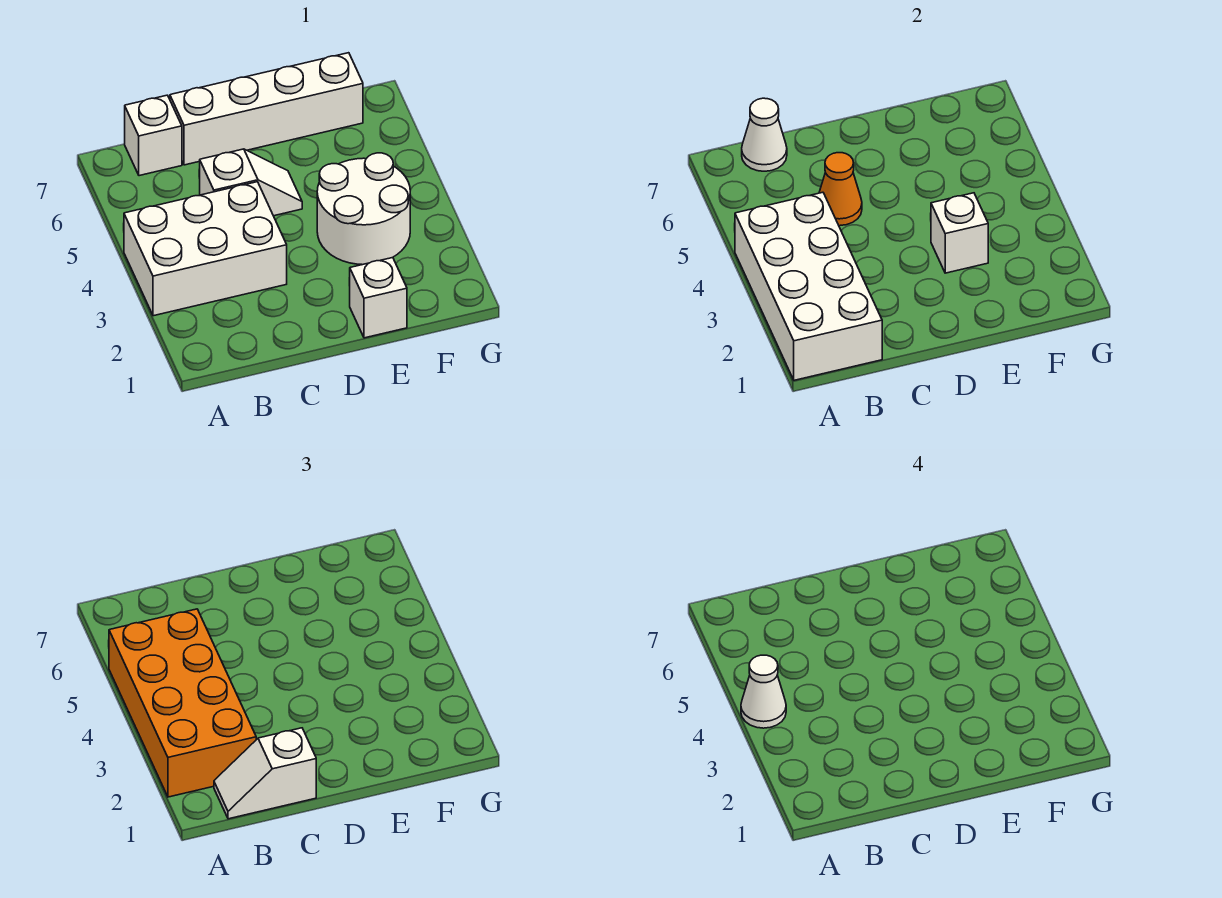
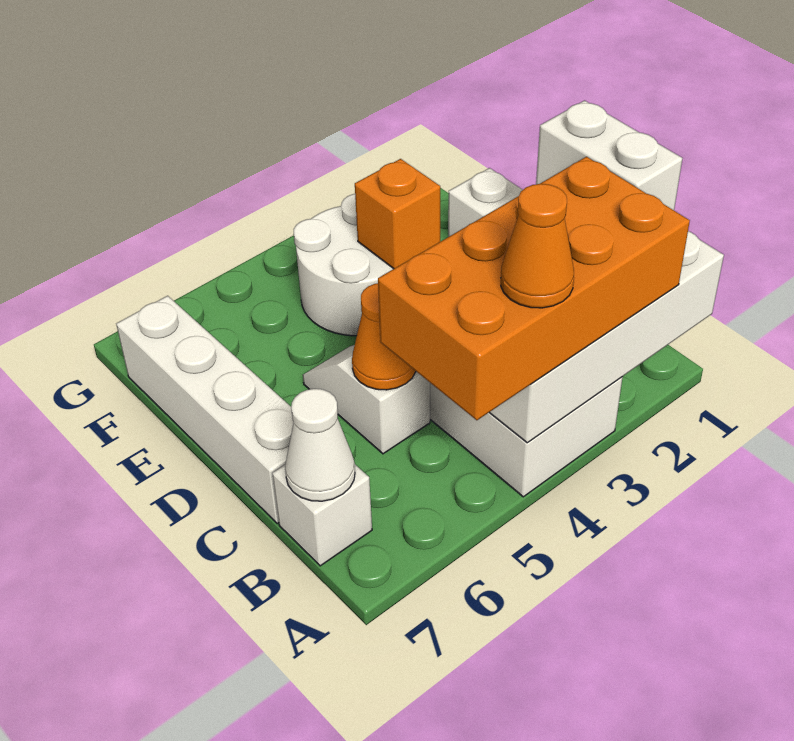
white cone A4 level 4 -> orange cone A4 level 4
white slope B1:C1 level 3 top C -> white brick B1:C1 level 3
white brick E3 level 2 -> orange brick E3 level 2

